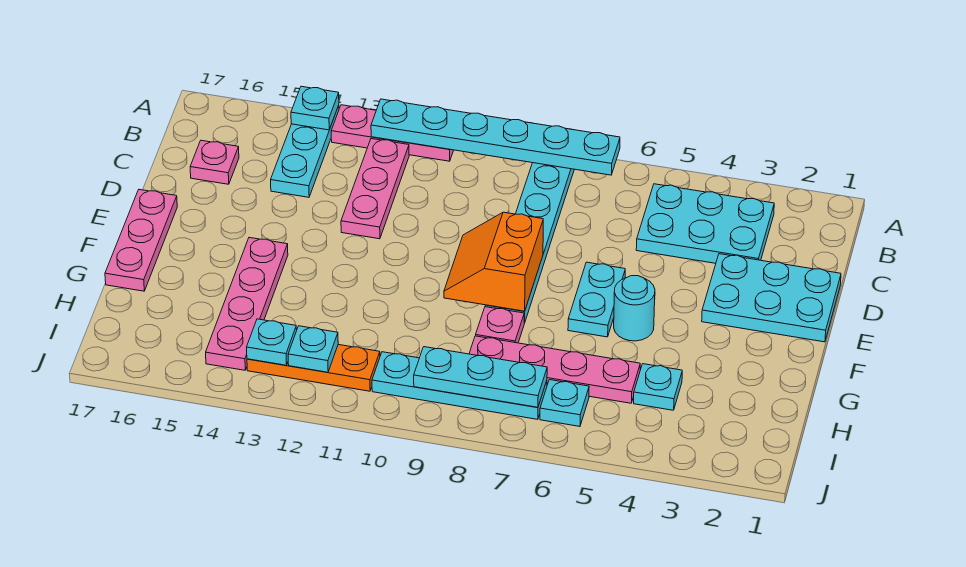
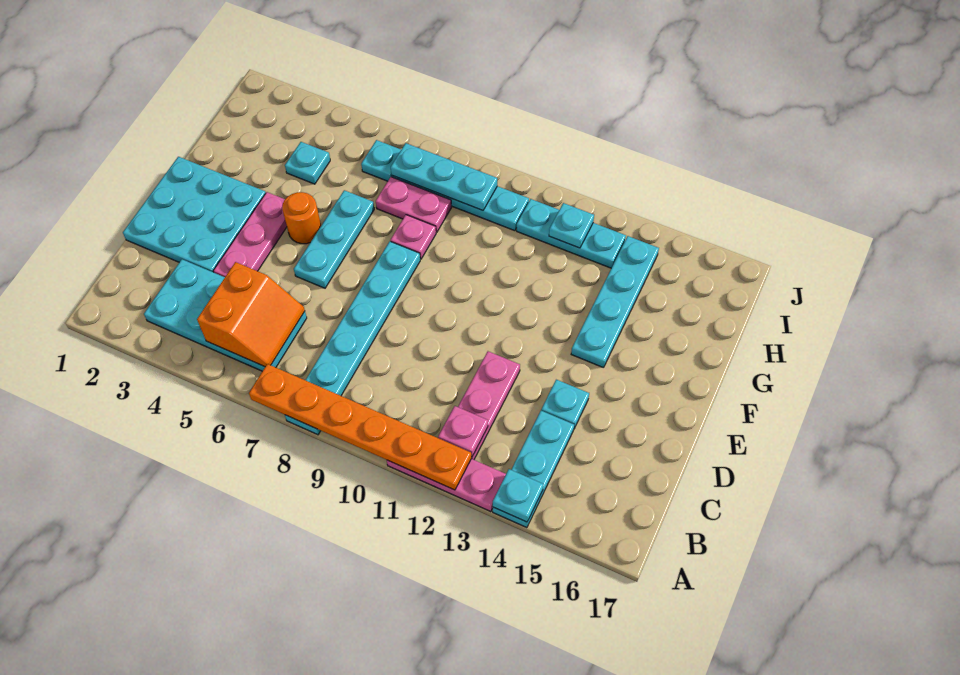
cyan plate A7:A12 level 2 -> orange plate A7:A12 level 2
cyan plate B3:C5 level 1 -> cyan plate B3:C6 level 1
pink plate C16 level 1 -> pink plate B12 level 2
cyan plate D1:E3 level 1 -> cyan plate D1:F3 level 1
cyan plate E6:F6 level 1 -> cyan plate E6:G6 level 1
orange slope E8:F9 level 2 top 8 -> orange slope B5:C6 level 2 top 5
pink plate E17:G17 level 1 -> pink plate D4:F4 level 1
cyan round brick F5 level 1 -> orange round brick F5 level 1
pink plate F14:I14 level 1 -> cyan plate F14:I14 level 1
pink plate H5:H8 level 1 -> pink plate H7:H8 level 1
orange plate I11:I13 level 1 -> cyan plate I11:I13 level 1
cyan plate I13 level 2 -> cyan plate D14 level 1

